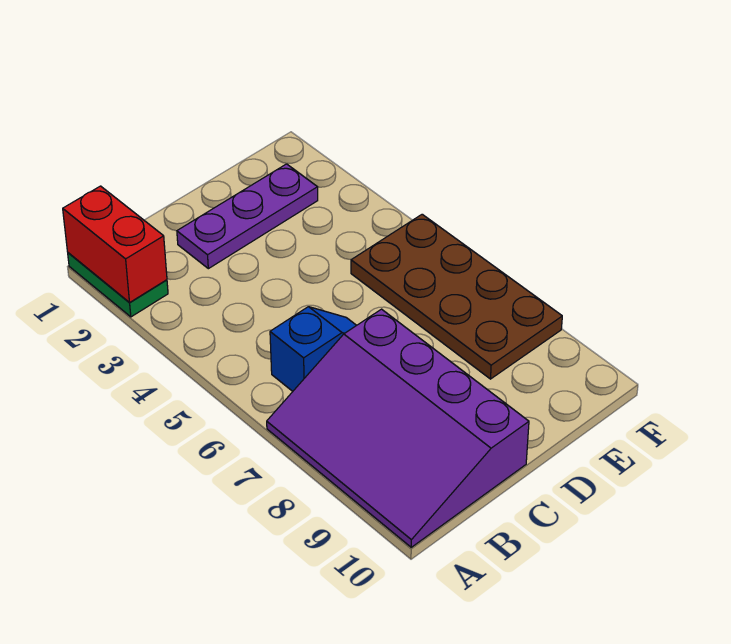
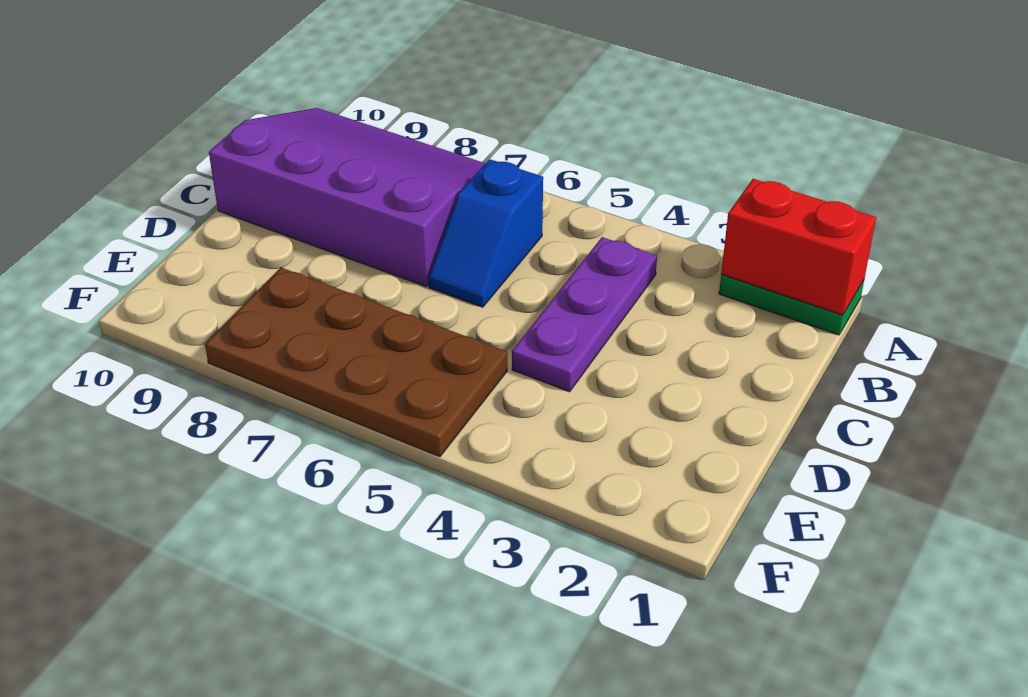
purple plate C2:E2 level 1 -> purple plate B4:D4 level 1

